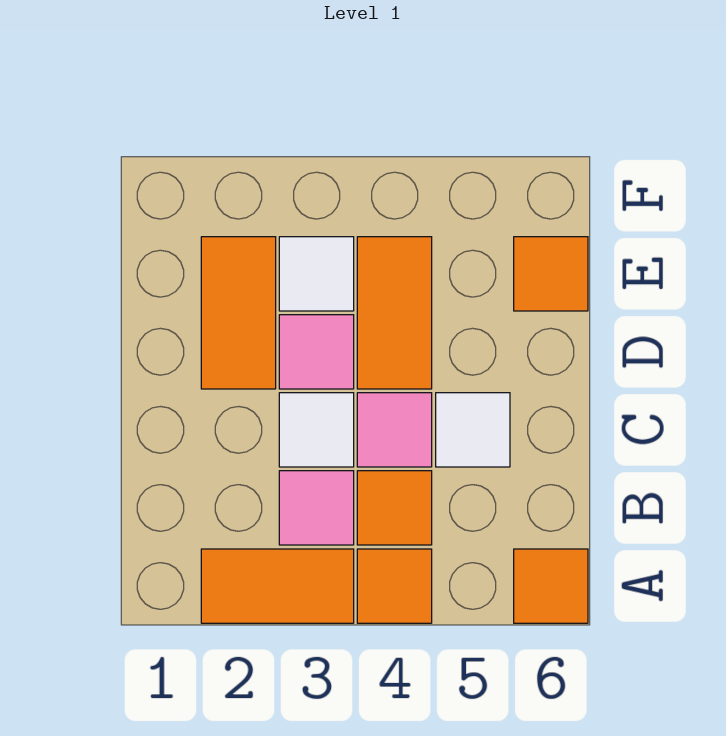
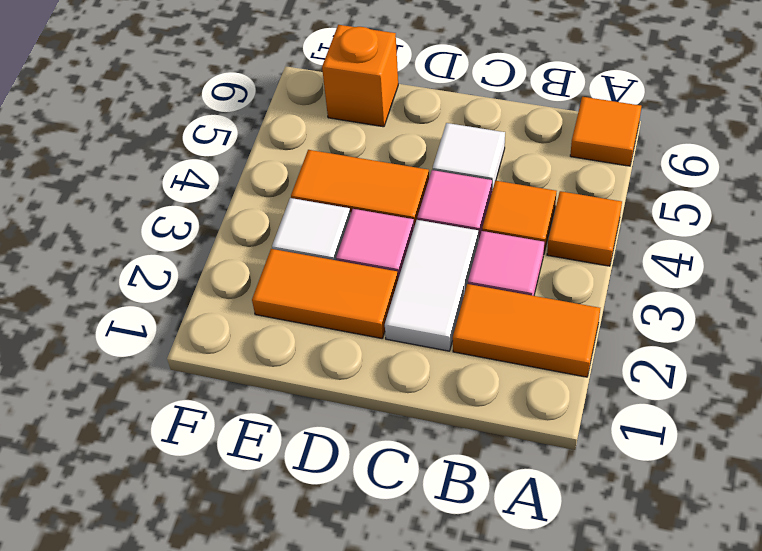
orange tile A2:A3 level 1 -> orange tile A2:B2 level 1
white tile C3 level 1 -> white tile C2:C3 level 1
orange tile E6 level 1 -> orange brick E6 level 1

